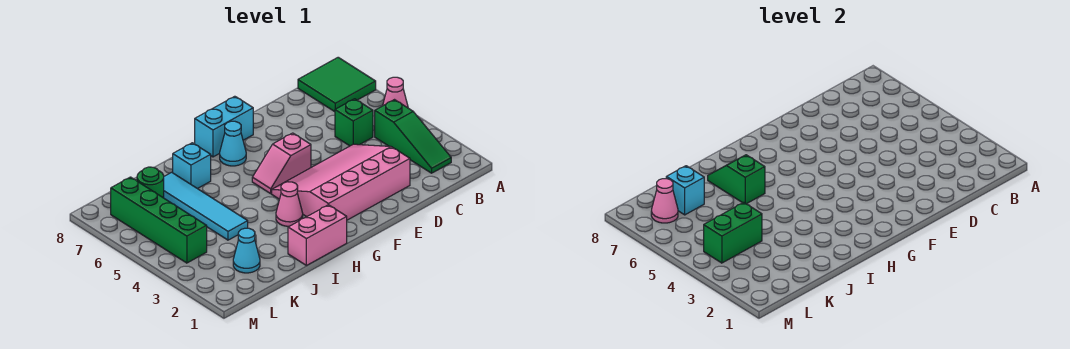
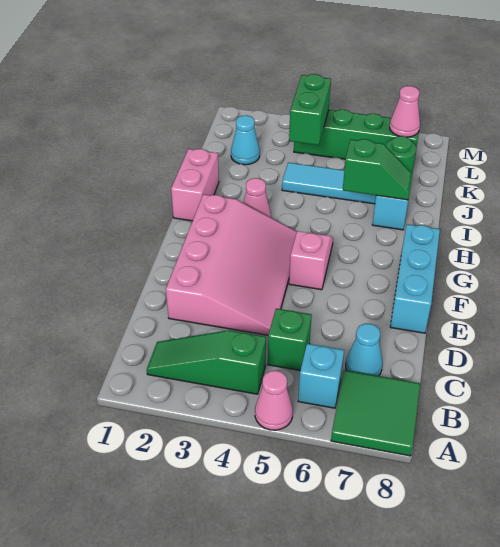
cyan brick F8:G8 level 1 -> cyan brick E8:G8 level 1
cyan cone G7 level 1 -> cyan cone C7 level 1
cyan brick K7 level 2 -> cyan brick B6 level 1

